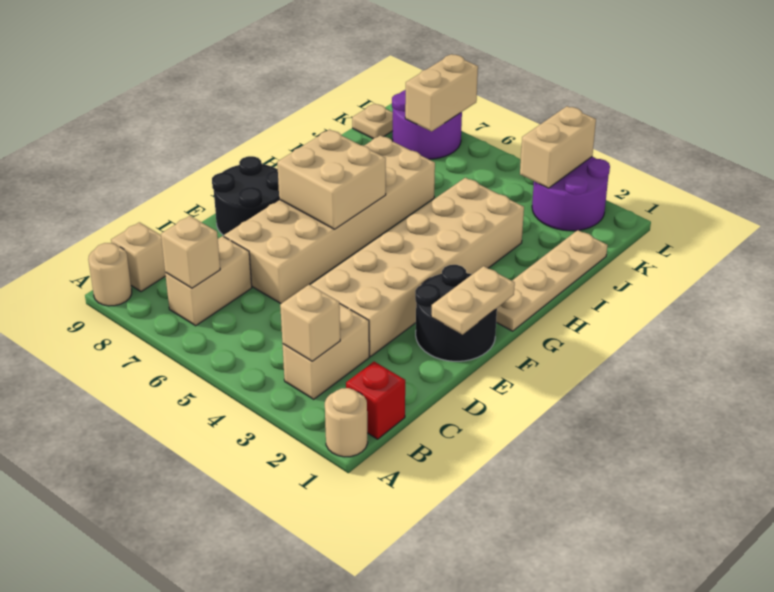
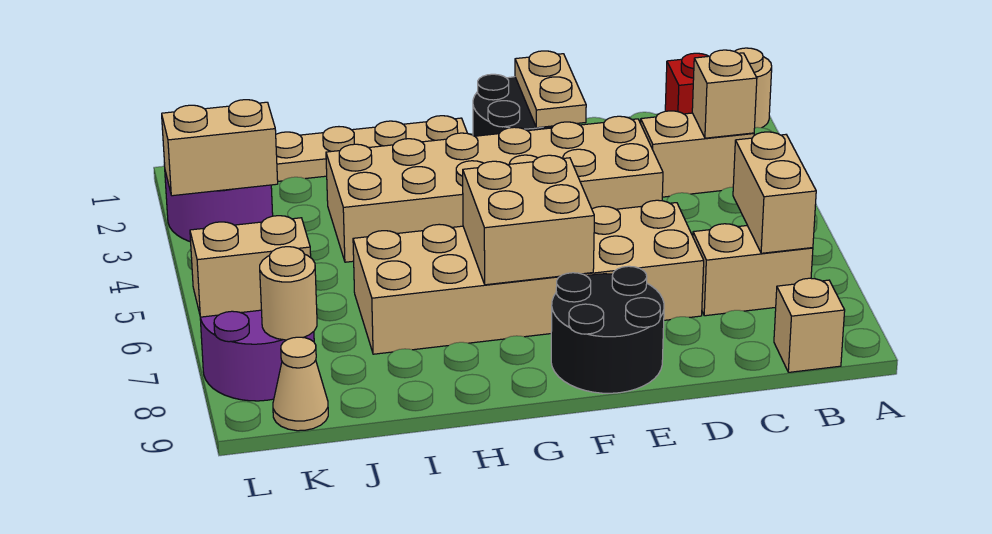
tan round brick A9 level 1 -> tan round brick K8 level 2
tan brick B7 level 2 -> tan brick B6:B7 level 2
tan plate E1:F1 level 2 -> tan plate E1:E2 level 2
tan plate K9 level 1 -> tan cone K9 level 1

